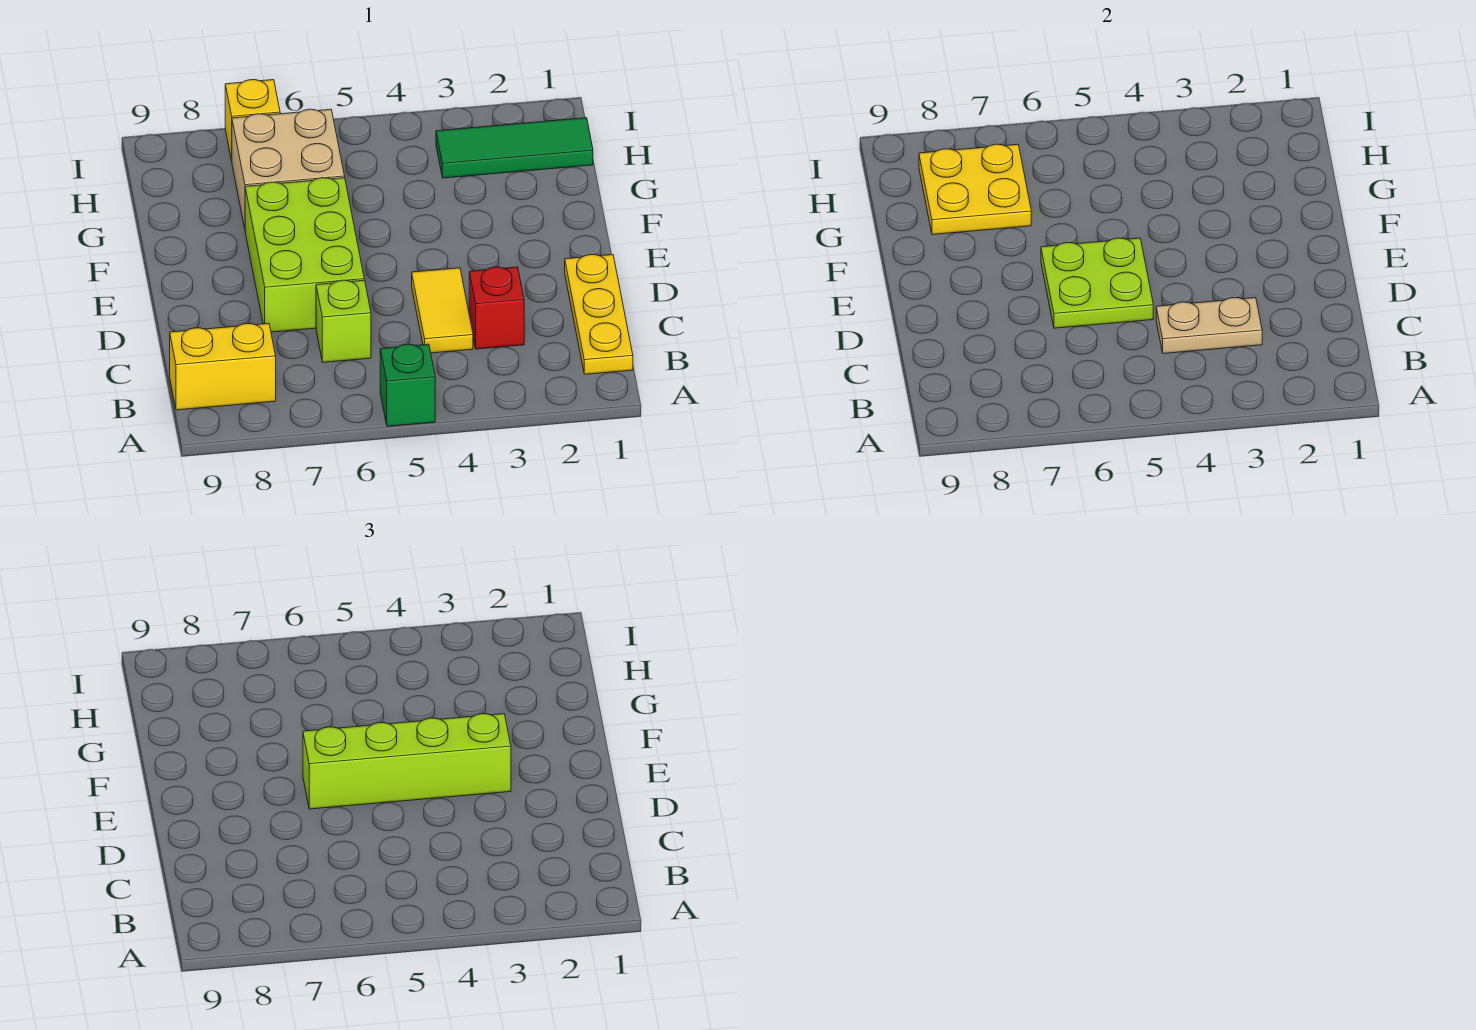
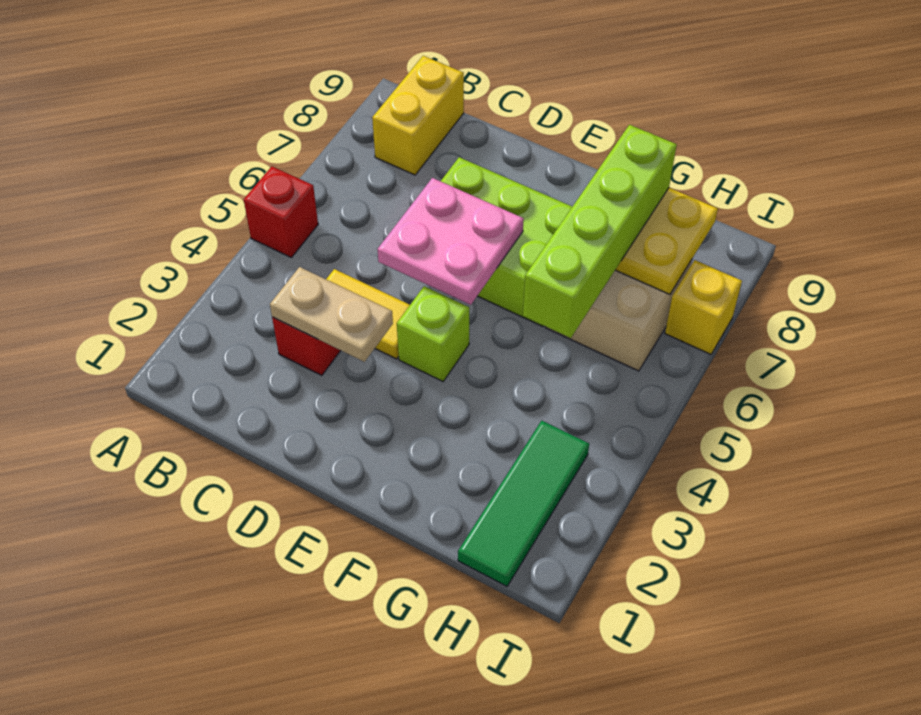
green brick A5 level 1 -> red brick A5 level 1
yellow plate B1:D1 level 1 -> none
tan plate C3:C4 level 2 -> tan plate C3:D3 level 2
lime brick C6 level 1 -> lime brick E4 level 1
lime plate D5:E6 level 2 -> pink plate D5:E6 level 2
lime brick E3:E6 level 3 -> lime brick G5:G8 level 3

